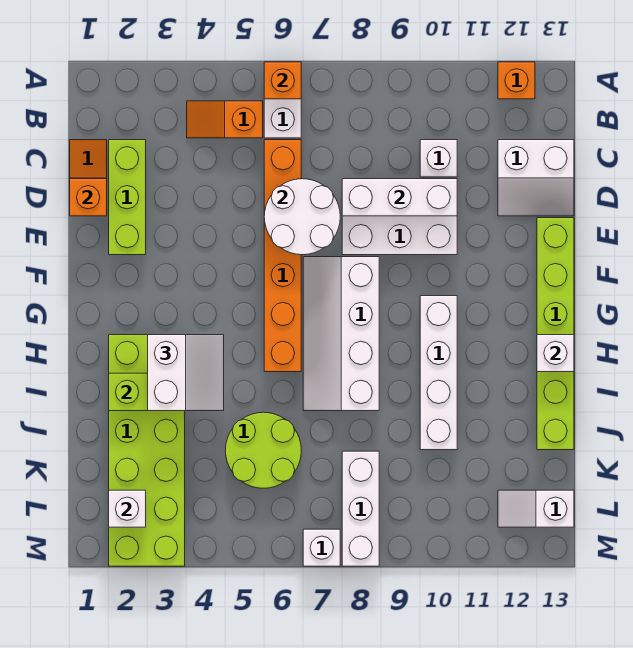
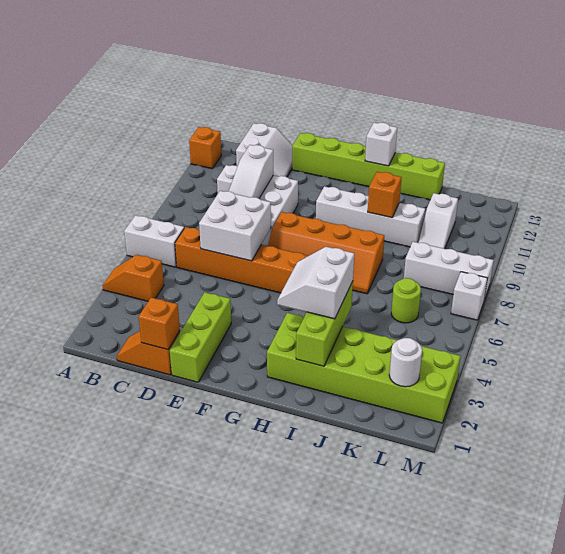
orange brick A6 level 2 -> orange brick I10 level 2
orange slope B4:B5 level 1 top 5 -> orange slope A4:B4 level 1 top B
lime brick C2:E2 level 1 -> lime brick E1:E3 level 1
white round brick D6:E7 level 2 -> white brick D6:E7 level 2
white brick D8:D10 level 2 -> white slope D8:D10 level 2 top 10
white slope F7:I8 level 1 top 8 -> orange slope F7:I8 level 1 top 8
white slope H3:I4 level 3 top 3 -> white slope H3:I4 level 3 top I
lime round brick J5:K6 level 1 -> lime round brick K6 level 1
white brick L2 level 2 -> white round brick L2 level 2
white slope L12:L13 level 1 top 13 -> white slope K10:K11 level 1 top 11

